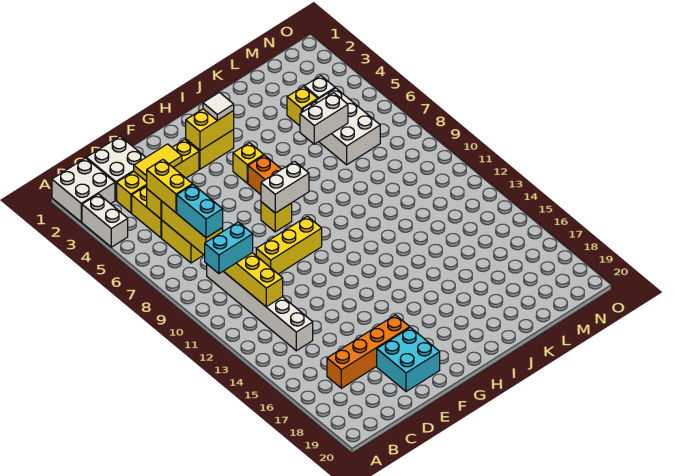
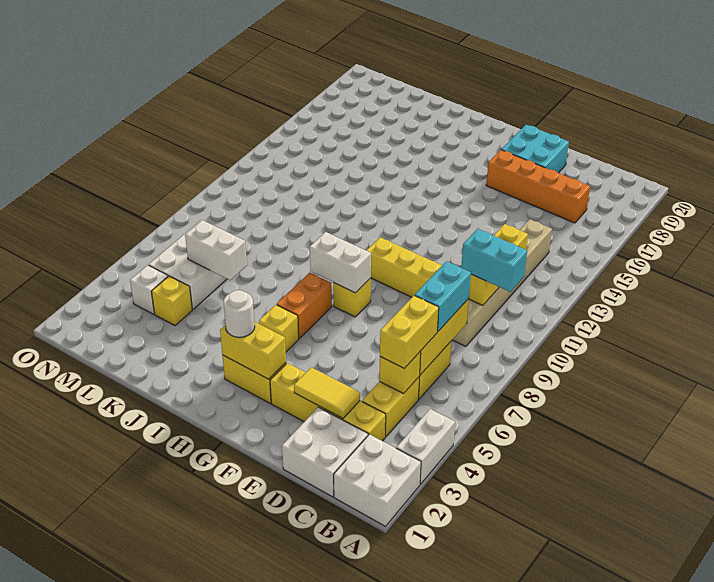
white brick C9:C14 level 1 -> tan brick C9:C14 level 1
white tile H3 level 3 -> white round brick H3 level 3

